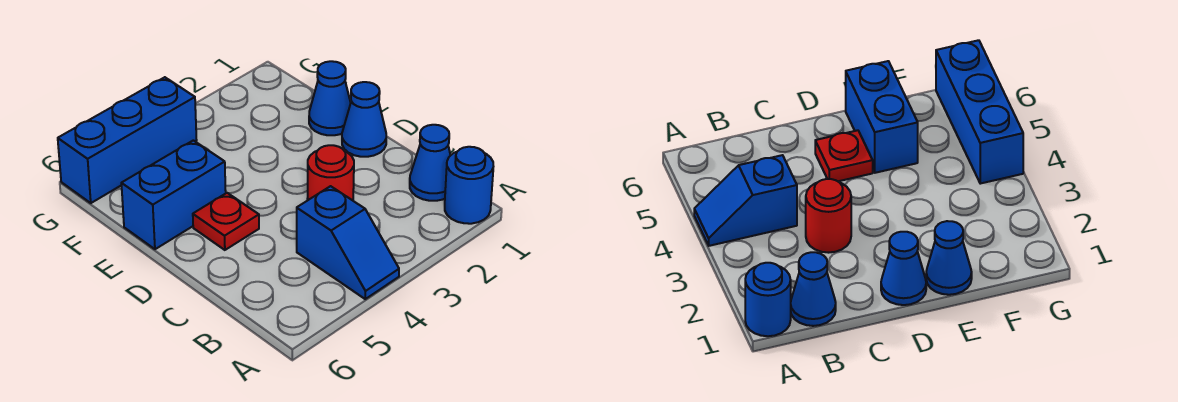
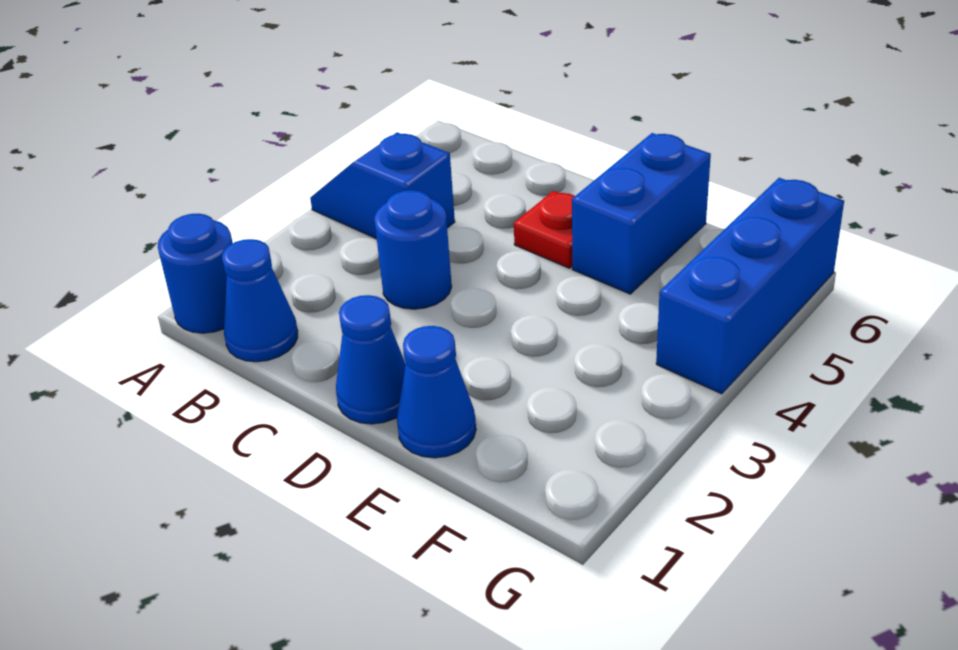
red round brick C3 level 1 -> blue round brick C3 level 1

